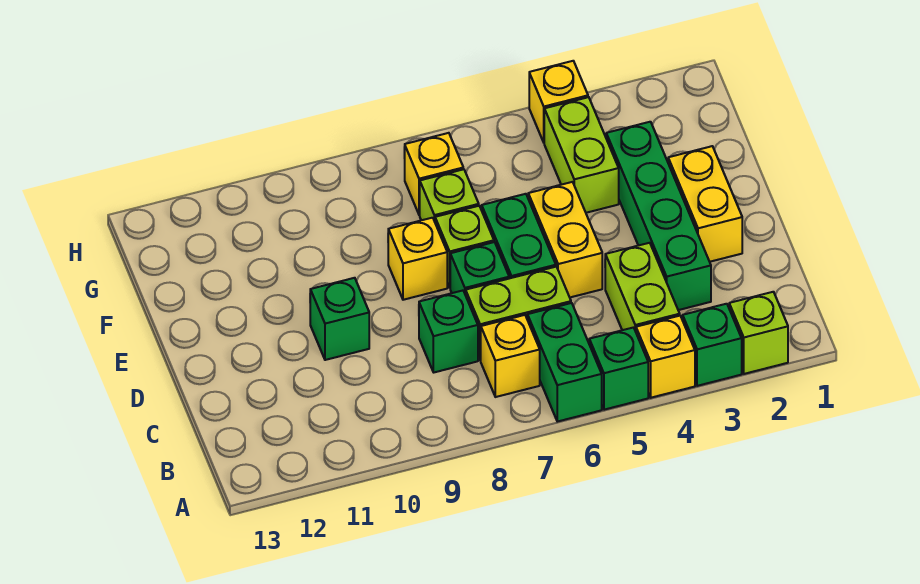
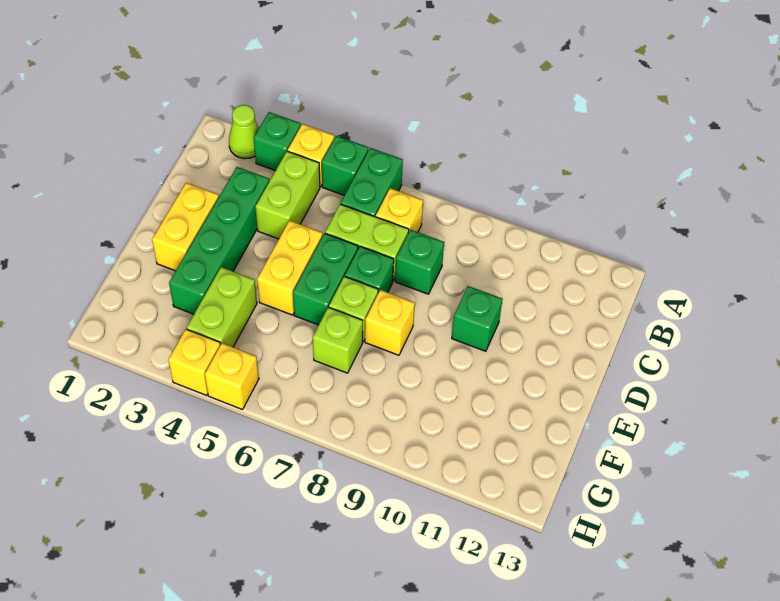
lime brick A2 level 1 -> lime cone A2 level 1
yellow brick G7 level 1 -> yellow brick H5 level 1

